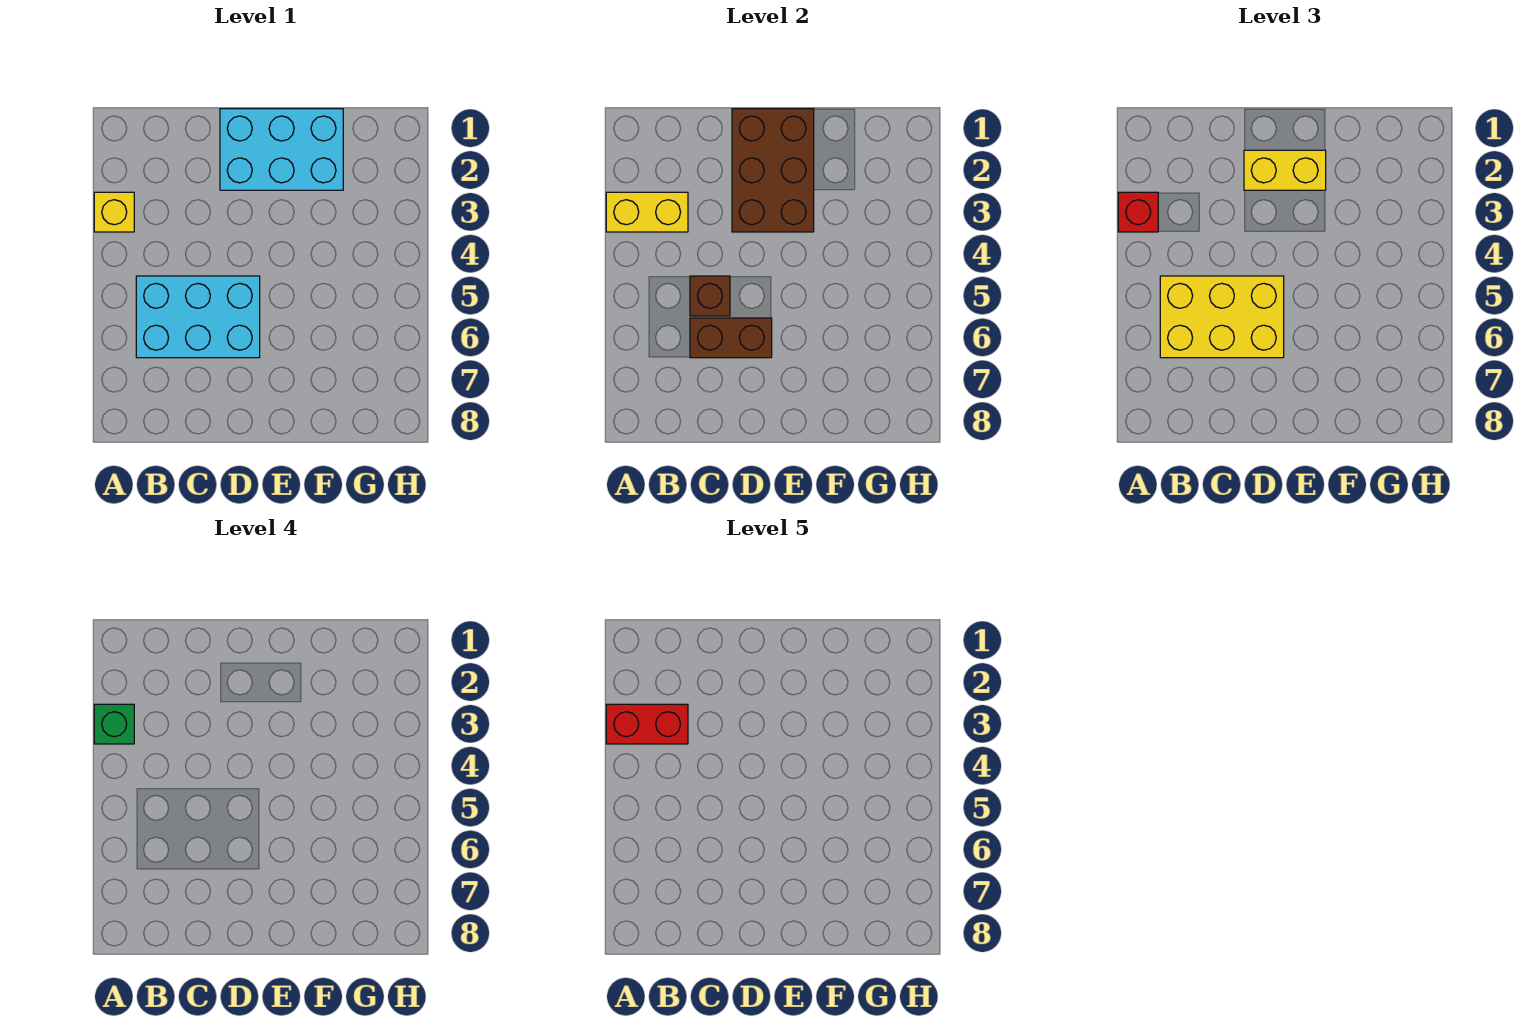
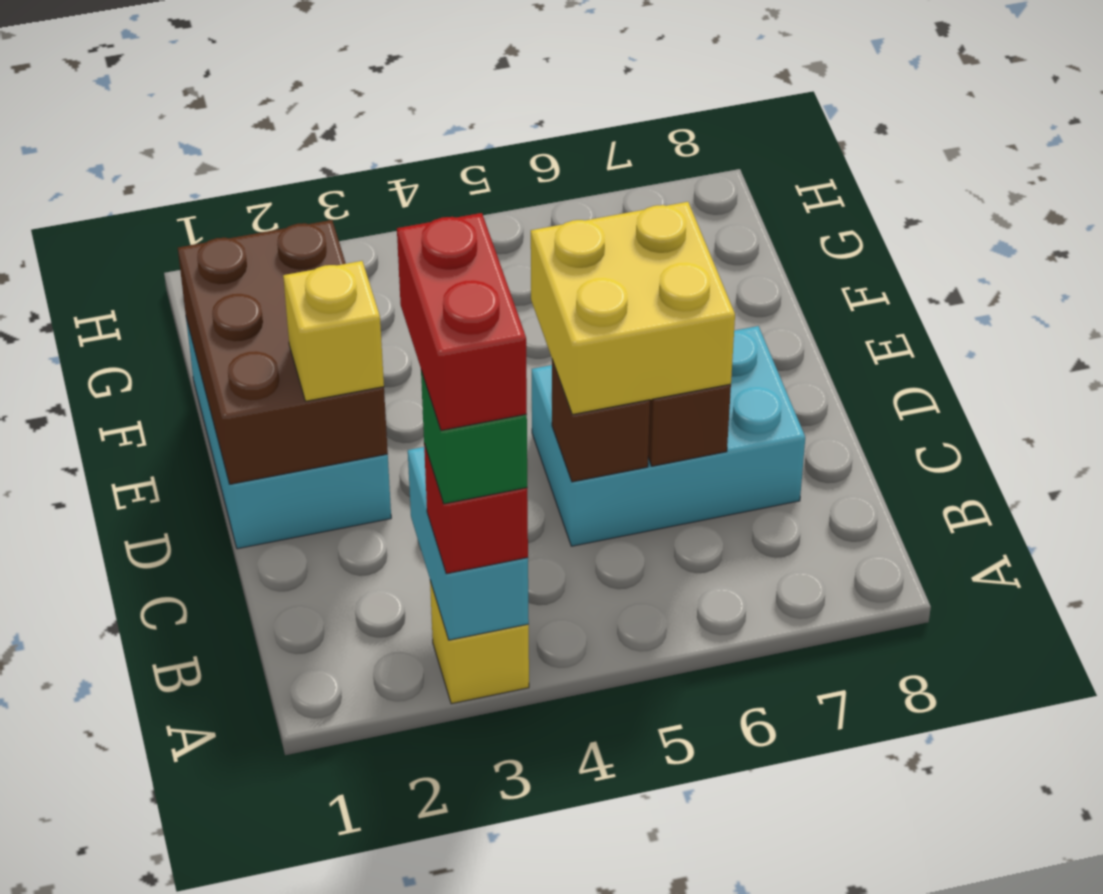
yellow brick A3:B3 level 2 -> cyan brick A3:B3 level 2
cyan brick B5:D6 level 1 -> cyan brick C5:D7 level 1
yellow brick B5:D6 level 3 -> yellow brick C5:D6 level 3
brown brick D1:E3 level 2 -> brown brick D1:F2 level 2
yellow brick D2:E2 level 3 -> yellow brick D2 level 3

